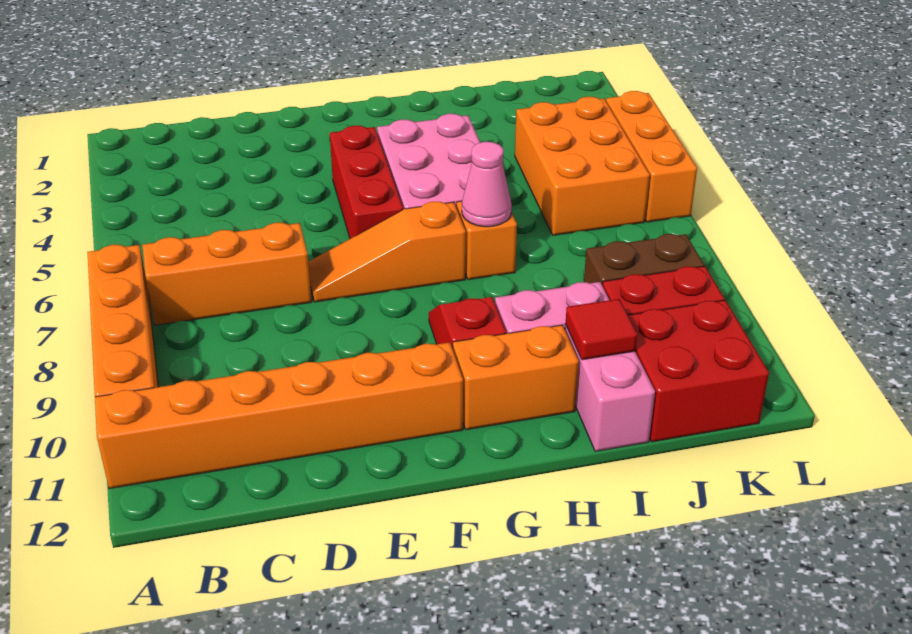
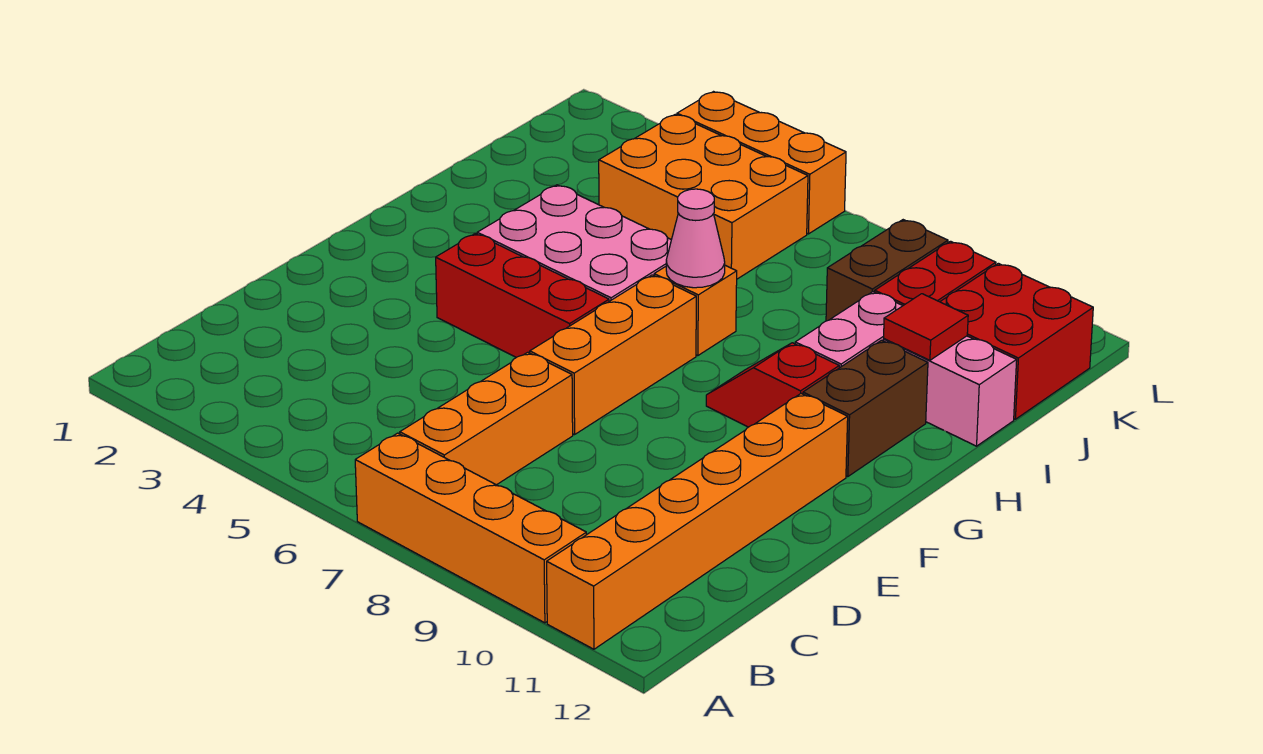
orange slope E7:G7 level 1 top G -> orange brick E7:G7 level 1
orange brick G11:H11 level 1 -> brown brick G11:H11 level 1

